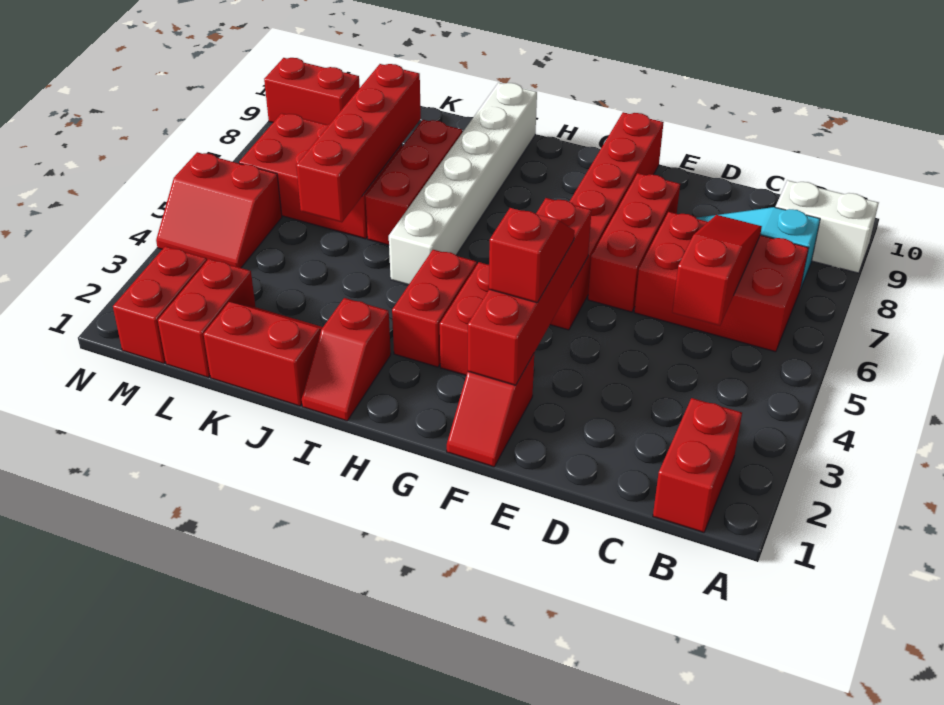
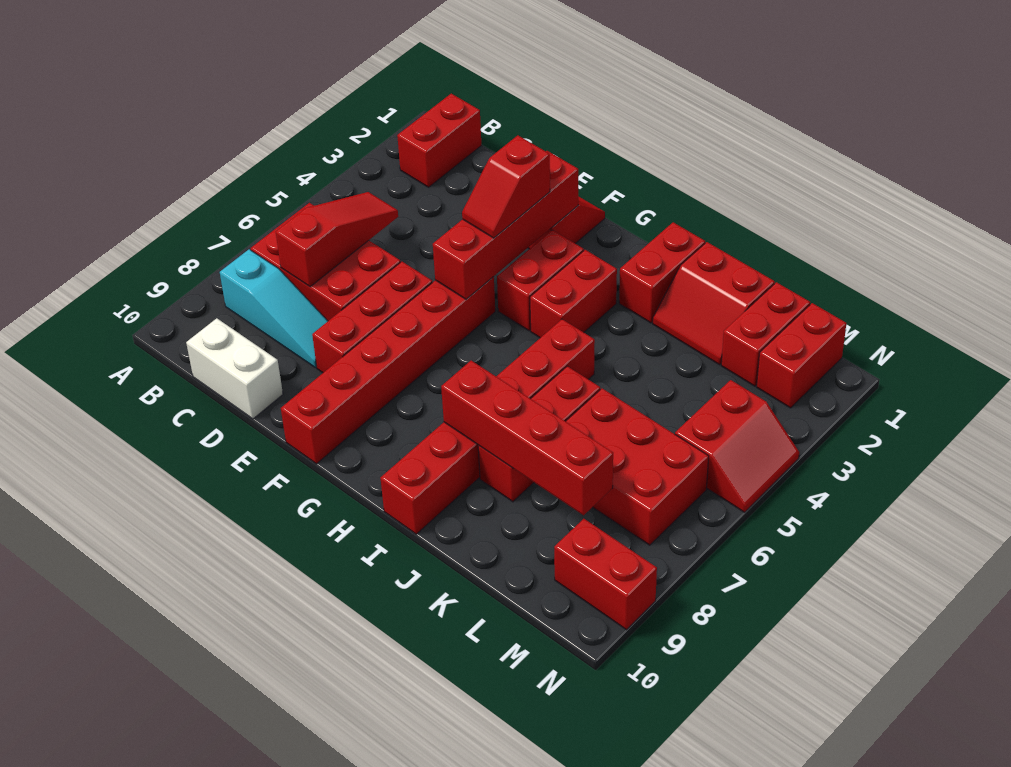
white brick A9:B9 level 1 -> white brick C10:D10 level 1
red slope C5:C7 level 2 top 5 -> red slope C5:C7 level 2 top 7
red slope I1:I2 level 1 top 2 -> red brick I1:I2 level 1
white brick I5:I10 level 1 -> red brick I5:I10 level 1
red brick K5:K8 level 2 -> red brick I8:L8 level 2
red slope M4:N5 level 1 top 5 -> red slope M4:N5 level 1 top M

